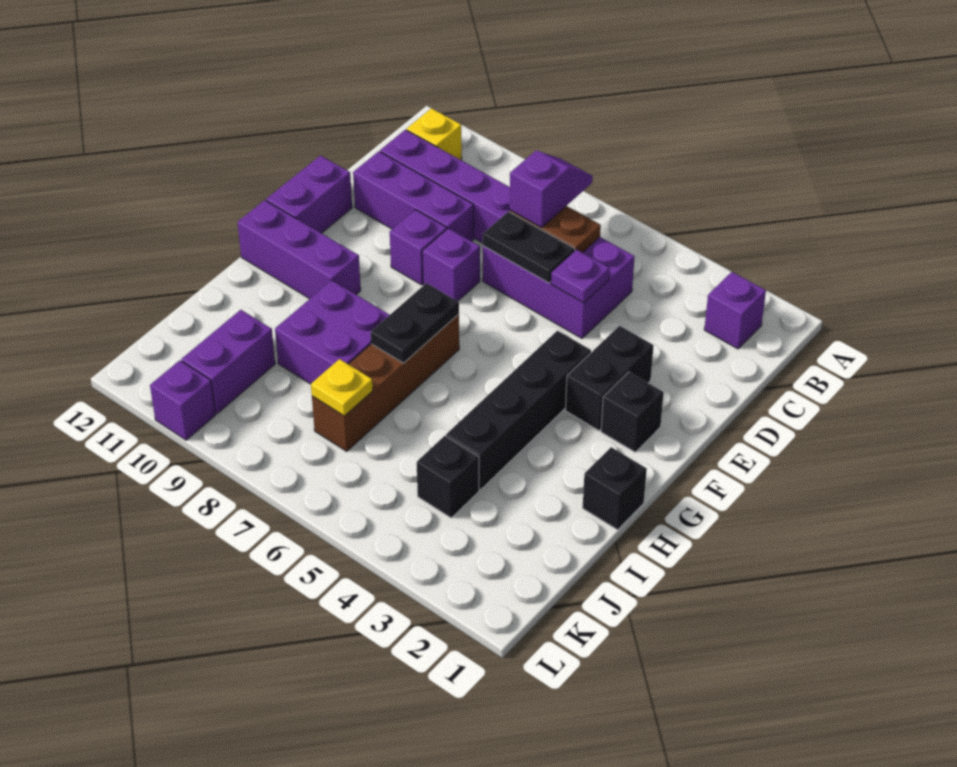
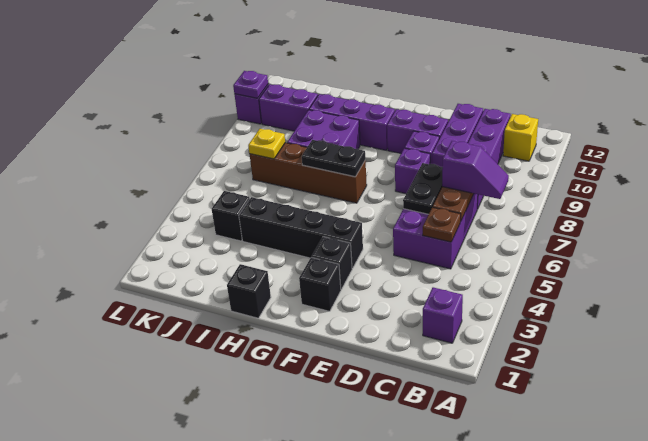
none -> brown plate C5 level 2
purple plate D5 level 2 -> purple plate L10 level 2
black brick E3:F3 level 1 -> black brick F3 level 1
purple brick E12:F12 level 1 -> purple brick E10:F10 level 1
purple brick G10:G12 level 1 -> purple brick G10:I10 level 1

